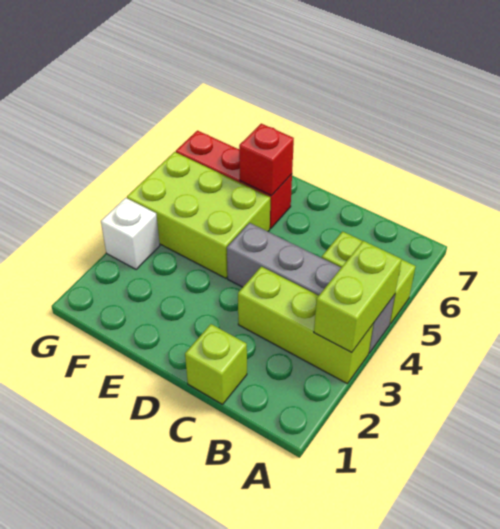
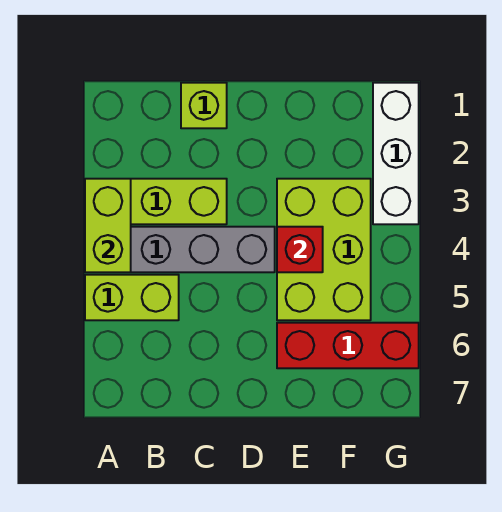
lime brick E4:G5 level 1 -> lime brick E3:F5 level 1
red brick E6 level 2 -> red brick E4 level 2
white brick G3 level 1 -> white brick G1:G3 level 1

